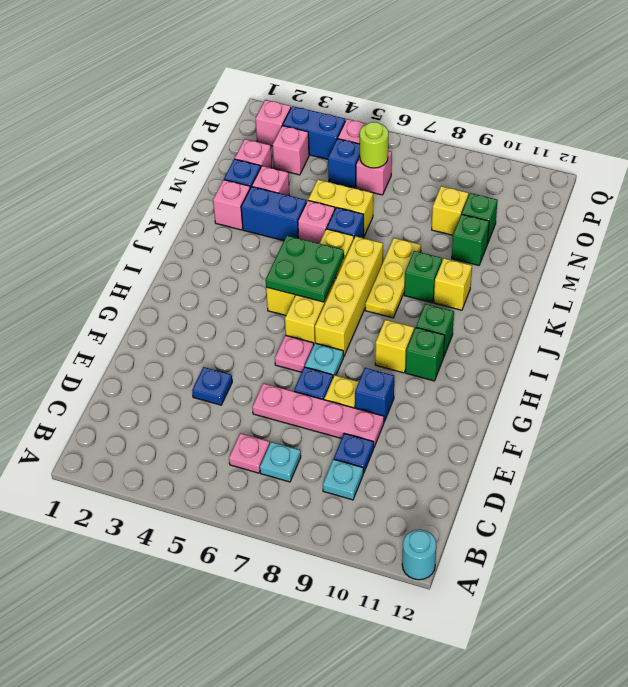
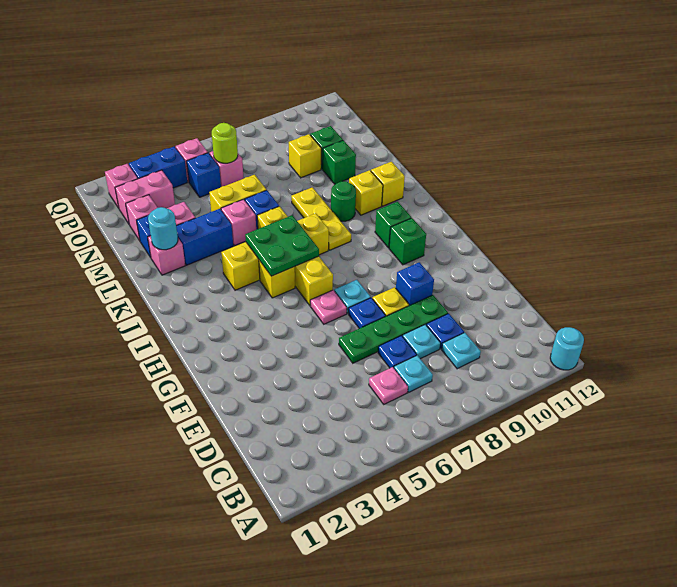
none -> cyan plate D8 level 1
blue plate E4 level 1 -> blue plate D7 level 1
pink plate E6:E9 level 1 -> green plate E6:E9 level 1
yellow brick H7:K7 level 1 -> yellow brick J4:J7 level 1
yellow brick H9 level 1 -> yellow brick K11 level 1
green brick K9 level 1 -> green round brick K9 level 1
none -> cyan round brick L2 level 2
pink brick O3 level 1 -> pink brick O2:O3 level 1

